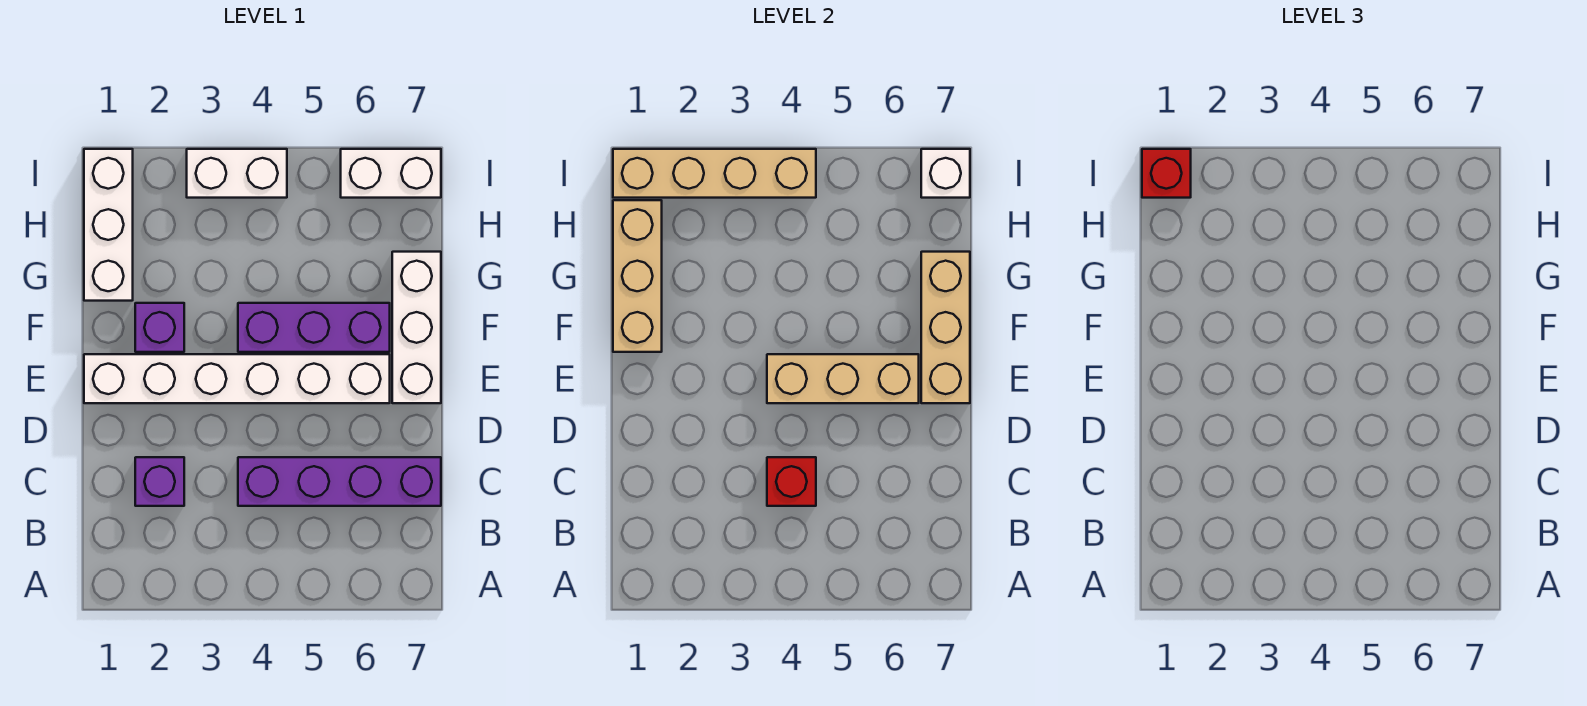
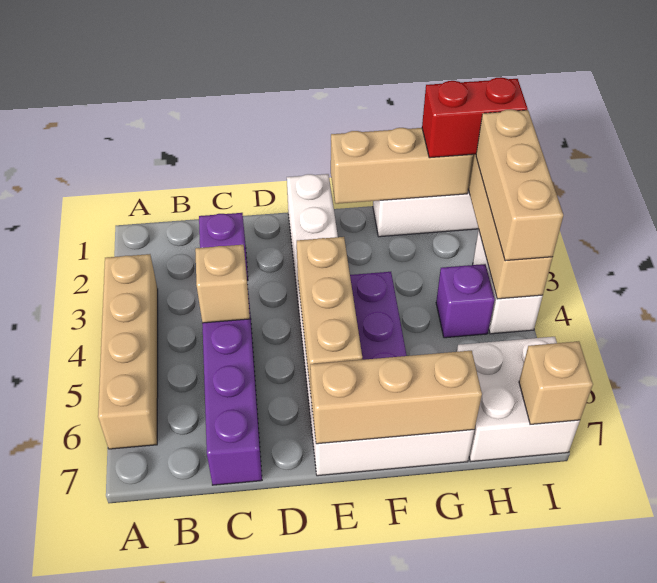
none -> tan brick A3:A6 level 1
red brick C4 level 2 -> tan brick C4 level 2
purple brick F2 level 1 -> purple brick H4 level 1
red brick I1 level 3 -> red brick H1:I1 level 3
none -> tan brick I2:I4 level 3
white brick I6:I7 level 1 -> white brick H6:I7 level 1
white brick I7 level 2 -> tan brick I7 level 2

